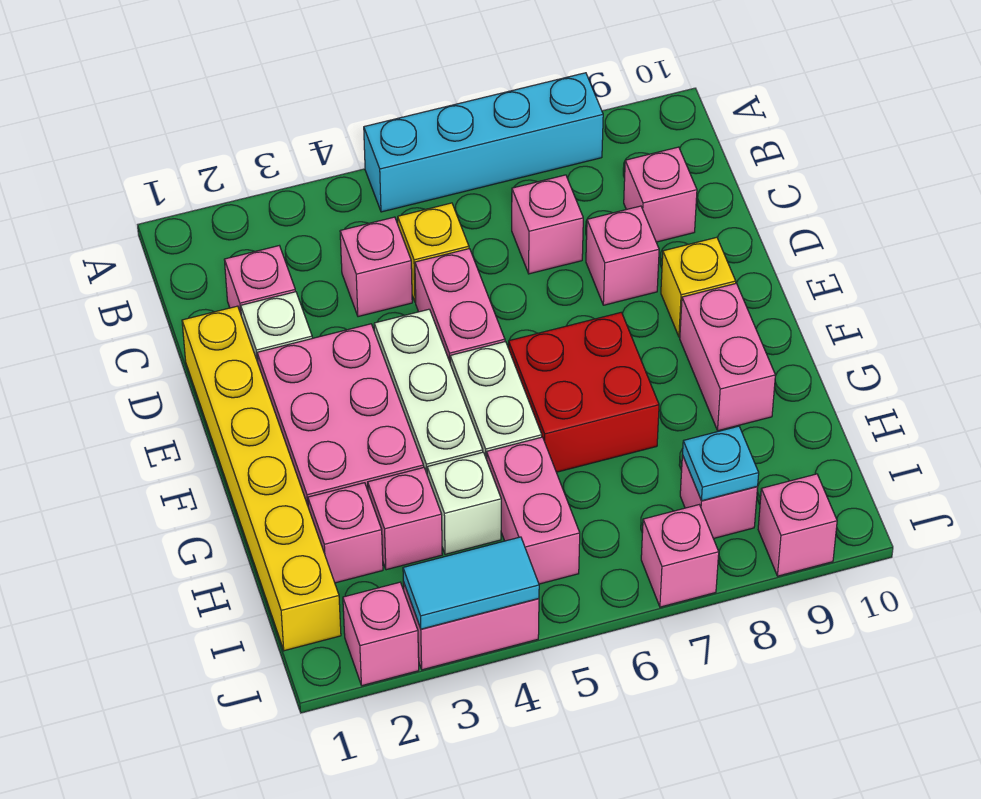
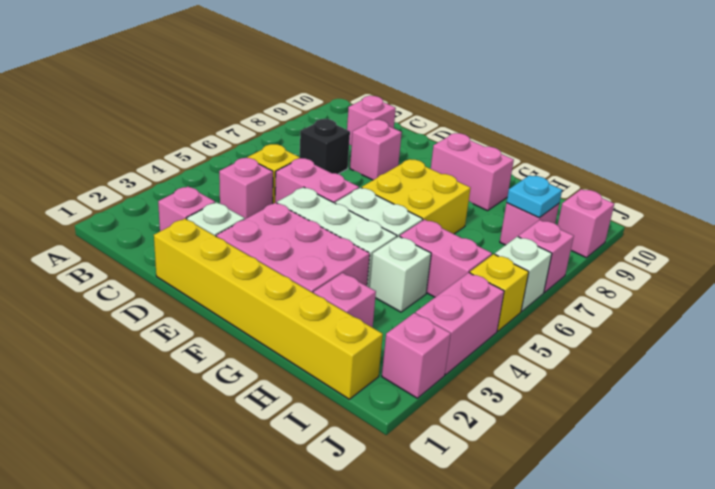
cyan brick A5:A8 level 1 -> none
pink brick C7 level 1 -> black brick C7 level 1
yellow brick E9 level 1 -> yellow brick J5 level 1
red brick F6:G7 level 1 -> yellow brick F6:G7 level 1
pink brick H3 level 1 -> none
cyan tile J3:J4 level 2 -> none
none -> white brick J6 level 1

